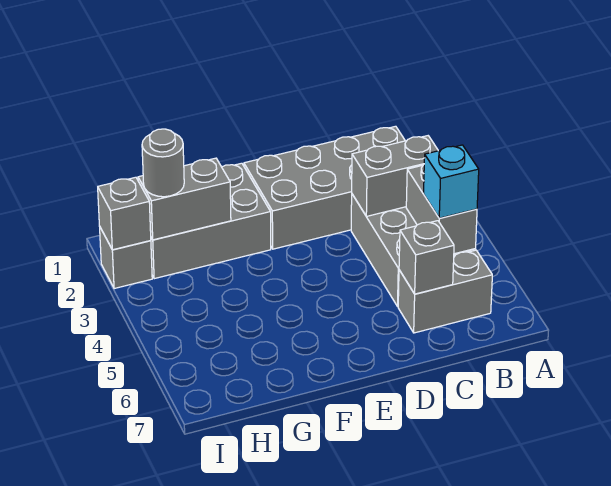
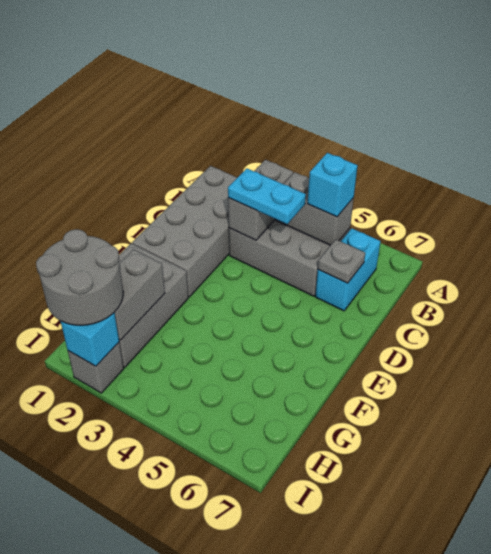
grey brick B6:C6 level 1 -> cyan brick B6:C6 level 1
none -> cyan plate C3:C4 level 3
grey brick C6 level 2 -> grey plate C6 level 2
grey round brick H2 level 3 -> grey round brick H1:I2 level 3
grey brick I2 level 2 -> cyan brick I2 level 2

